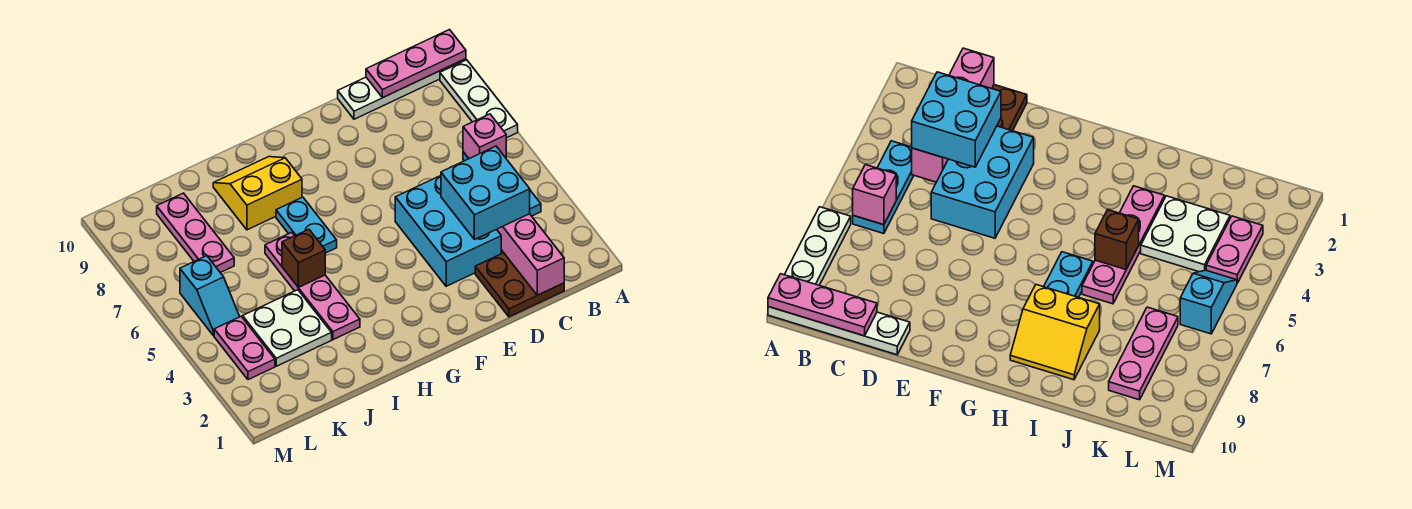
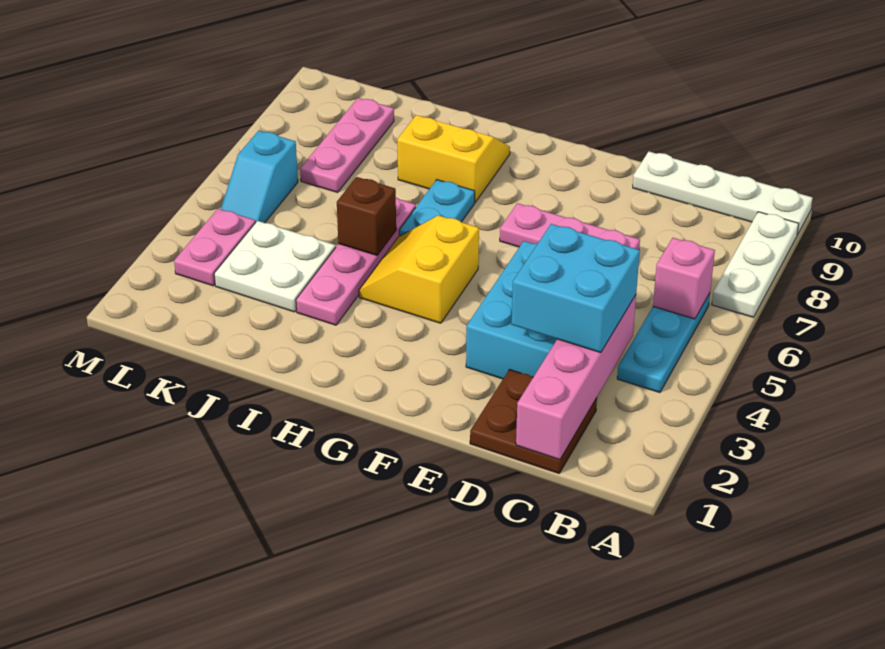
pink plate A10:C10 level 2 -> pink plate D7:F7 level 1
none -> yellow slope G4:H5 level 1 top G

